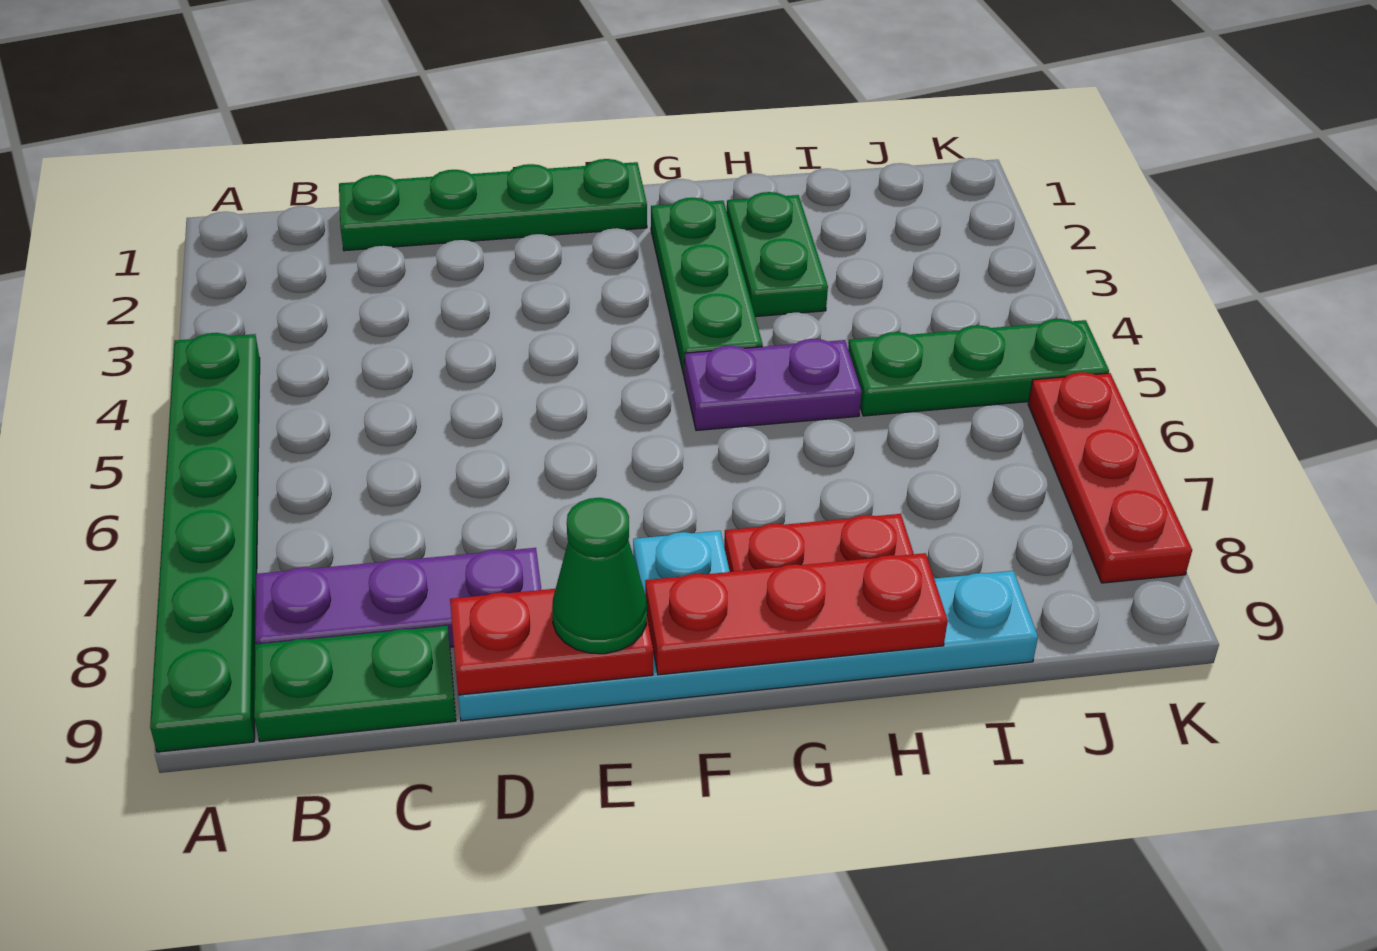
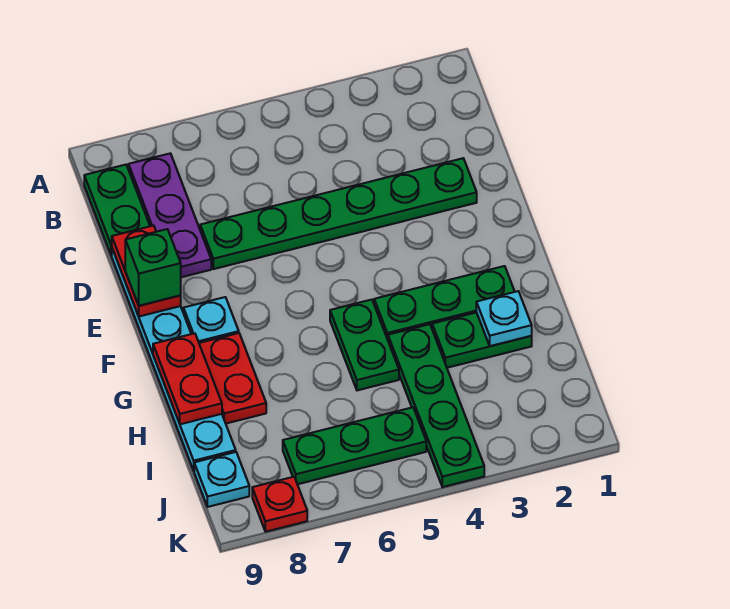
green plate A4:A9 level 1 -> green plate D2:D7 level 1
green plate C1:F1 level 1 -> green plate H4:K4 level 1
green cone E9 level 3 -> green brick E9 level 3
red plate F9:H9 level 2 -> red plate G9:H9 level 2
purple plate G5:H5 level 1 -> green plate G5:H5 level 1
none -> cyan plate H2 level 2
green plate I5:K5 level 1 -> green plate J5:J7 level 1
none -> cyan plate J9 level 1
red plate K6:K8 level 1 -> red plate K8 level 1

